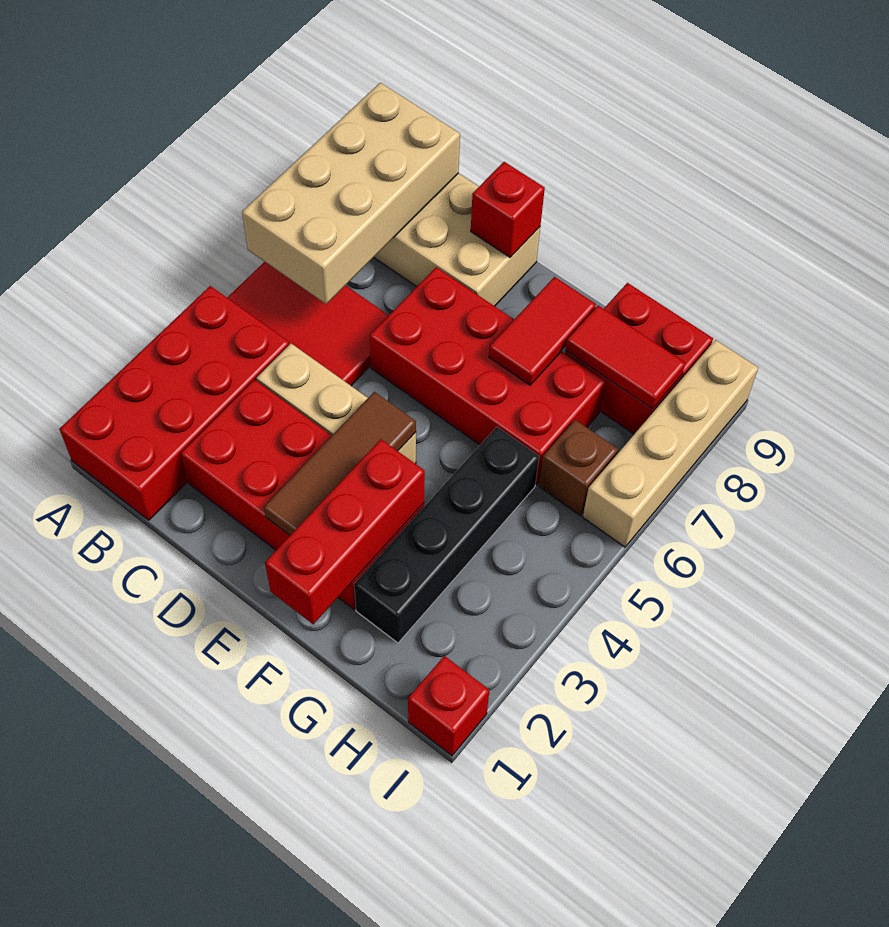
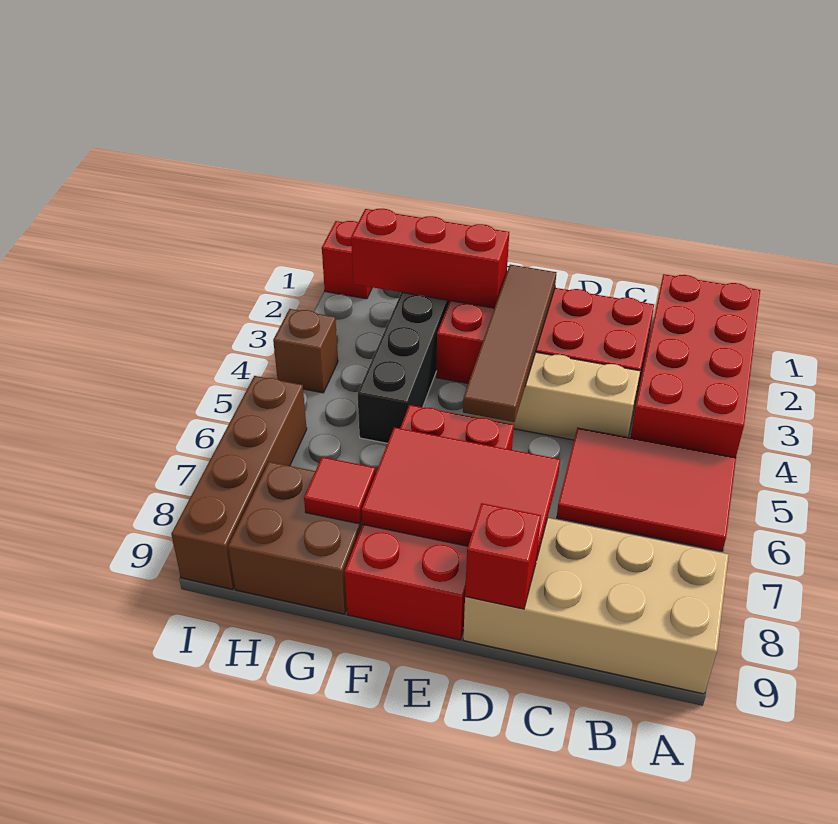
tan brick A6:B9 level 2 -> none
red brick D6:G7 level 1 -> red brick E6:F9 level 1
brown tile E2:E4 level 2 -> brown tile E2:E5 level 2
red brick F1:F3 level 2 -> red brick F2:H2 level 2
red tile F7:F8 level 2 -> red tile D7:F8 level 2
red brick G8:H9 level 1 -> brown brick G8:H9 level 1
red tile G8:H8 level 2 -> red tile G8 level 2
brown brick H6 level 1 -> brown brick I4 level 1
tan brick I6:I9 level 1 -> brown brick I6:I9 level 1

